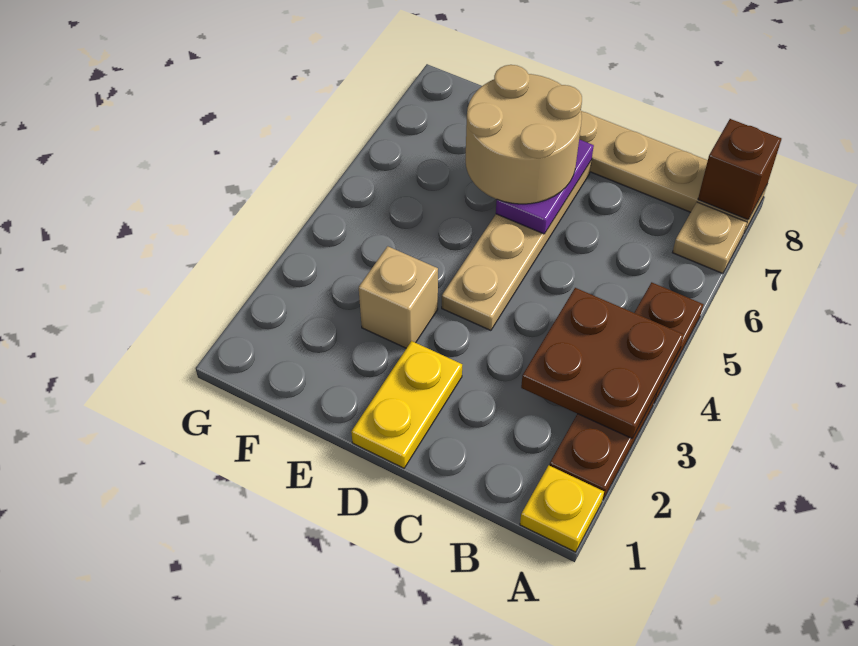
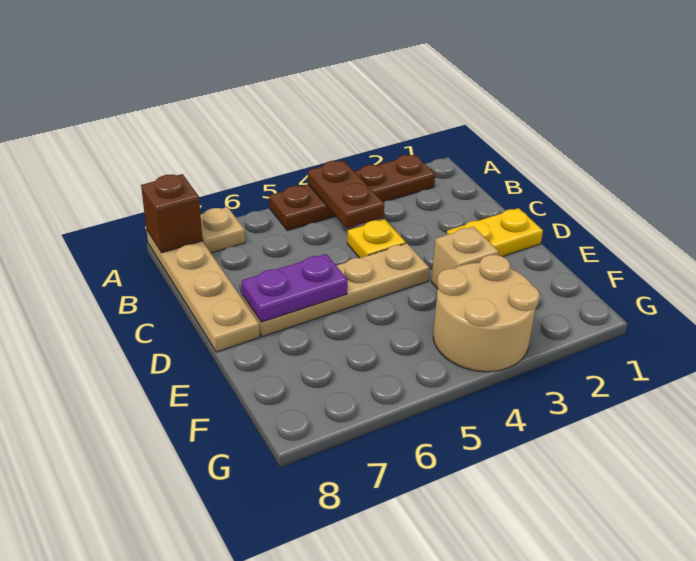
yellow plate A1 level 1 -> yellow plate C4 level 1
brown plate A3:B4 level 2 -> brown plate A4:B4 level 2
tan round brick D6:E7 level 3 -> tan round brick F3:G4 level 1

